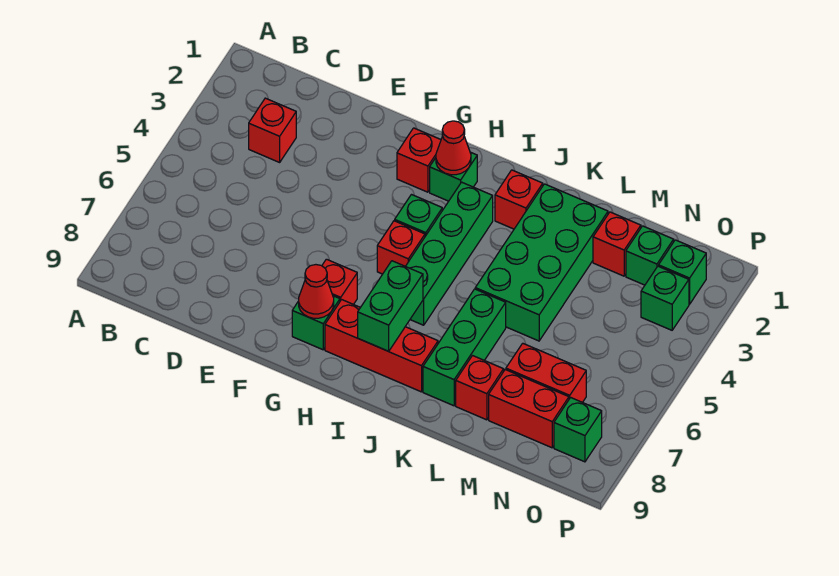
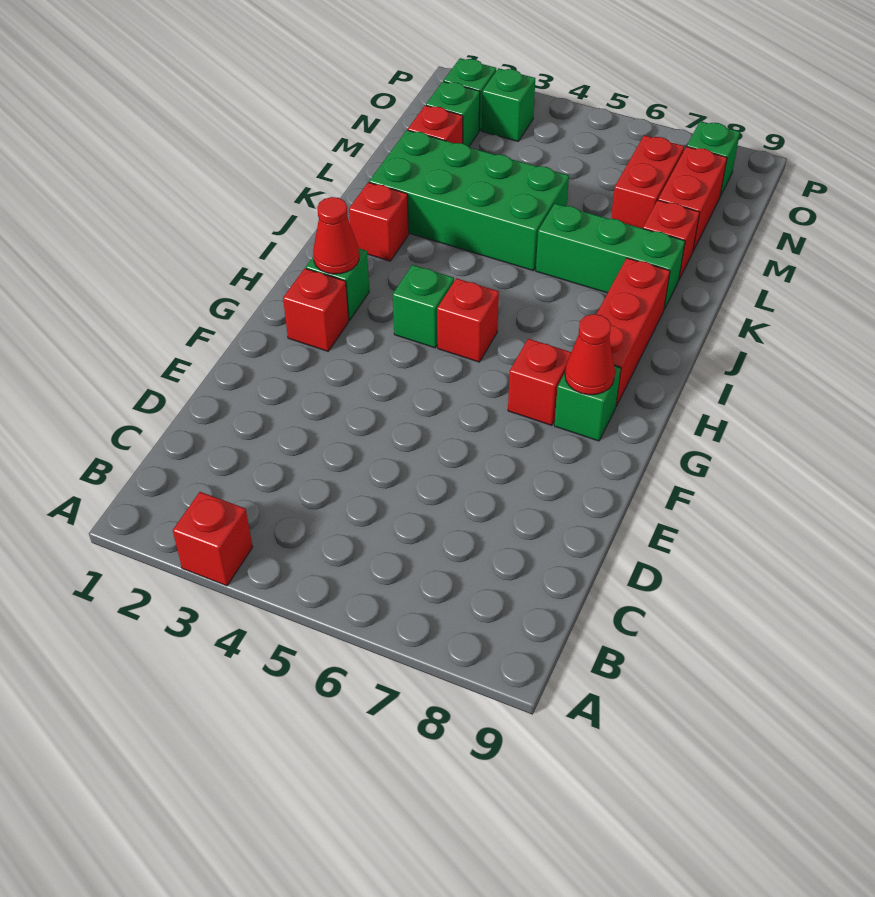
red brick C3 level 1 -> red brick A3 level 1
green brick I3:I6 level 1 -> none
green brick I7:I8 level 2 -> none

